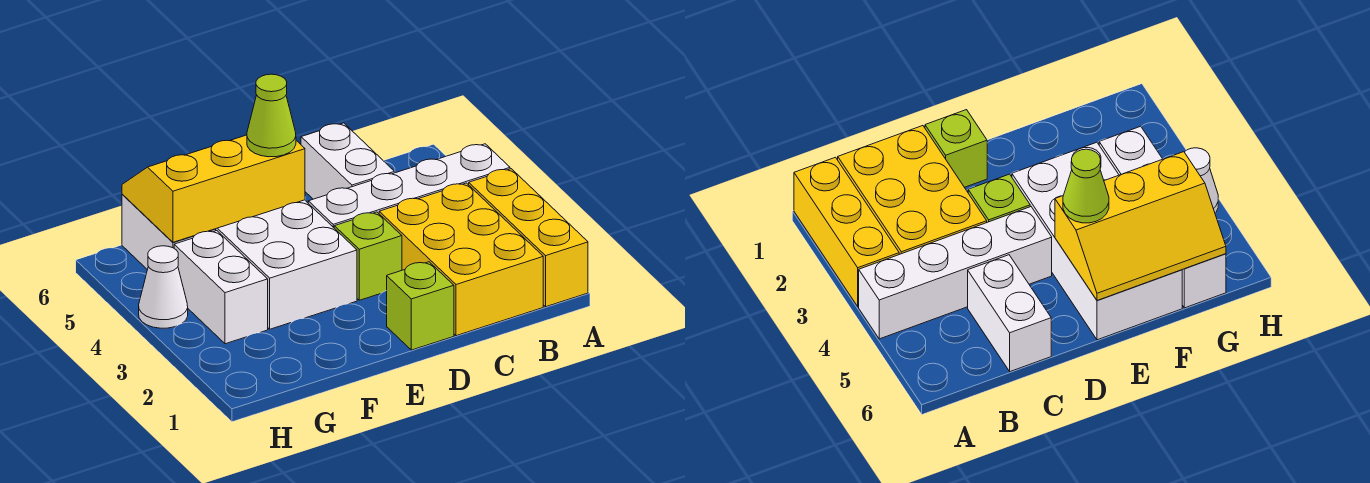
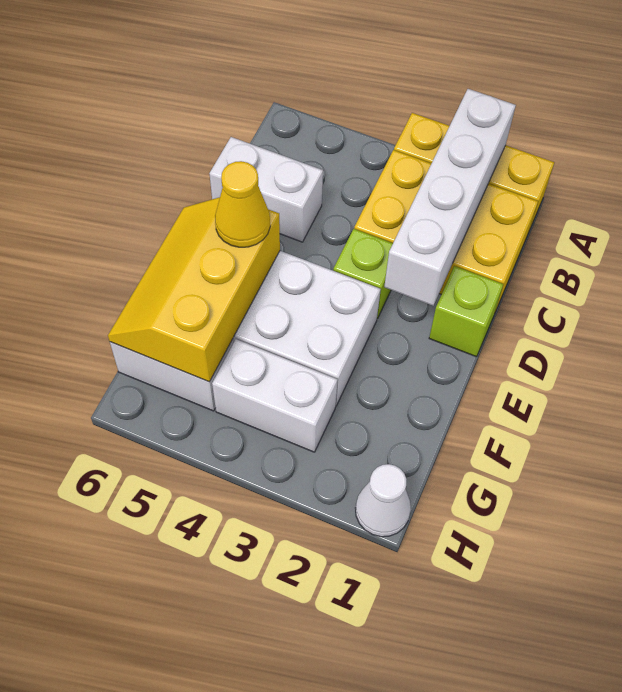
white brick A4:D4 level 1 -> white brick A2:D2 level 2
lime cone E5 level 3 -> yellow cone E5 level 3
white cone H4 level 1 -> white cone H1 level 1

